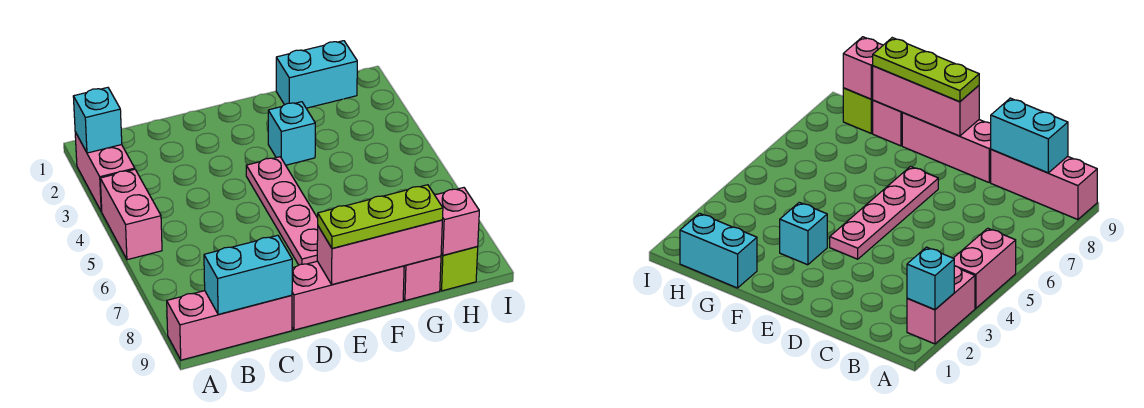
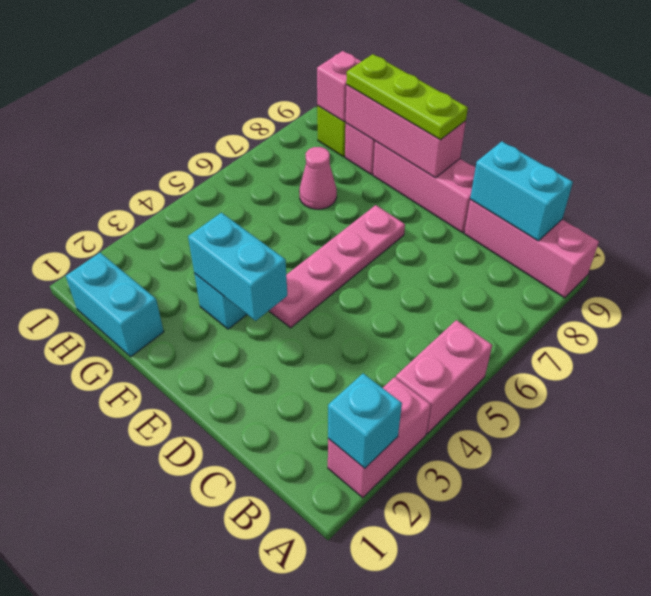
none -> cyan brick E3:F3 level 2
none -> pink cone G7 level 1

